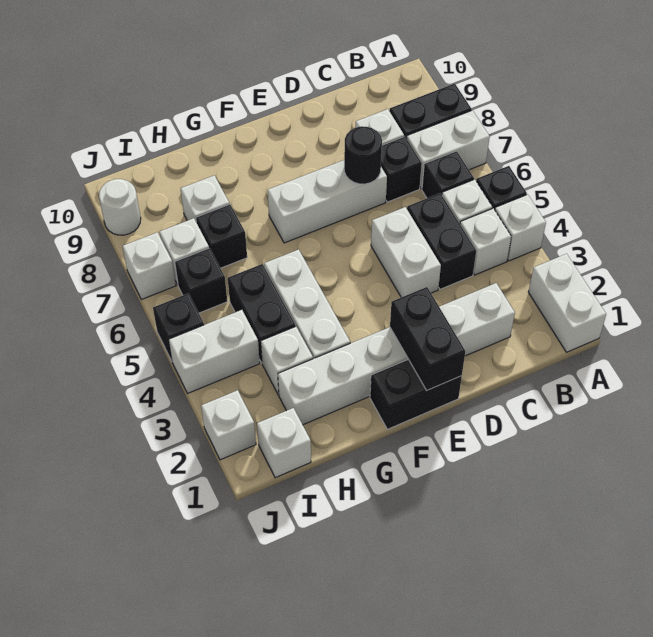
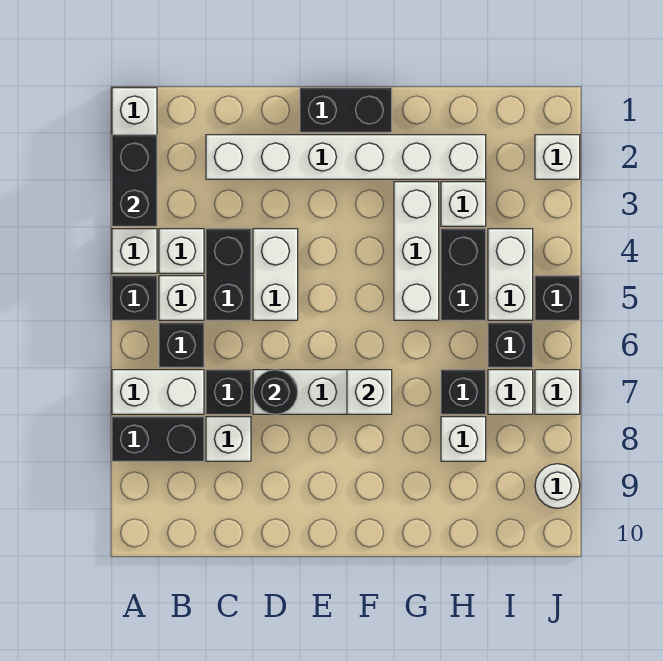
black brick E1:E2 level 2 -> black brick A2:A3 level 2
white brick I1 level 1 -> white brick F7 level 2
white brick I4:J4 level 1 -> white brick I4:I5 level 1

